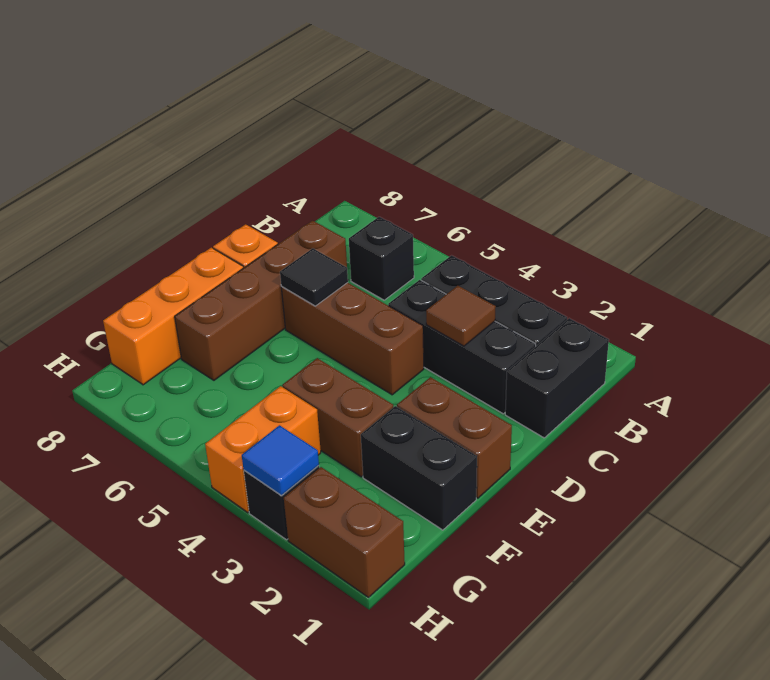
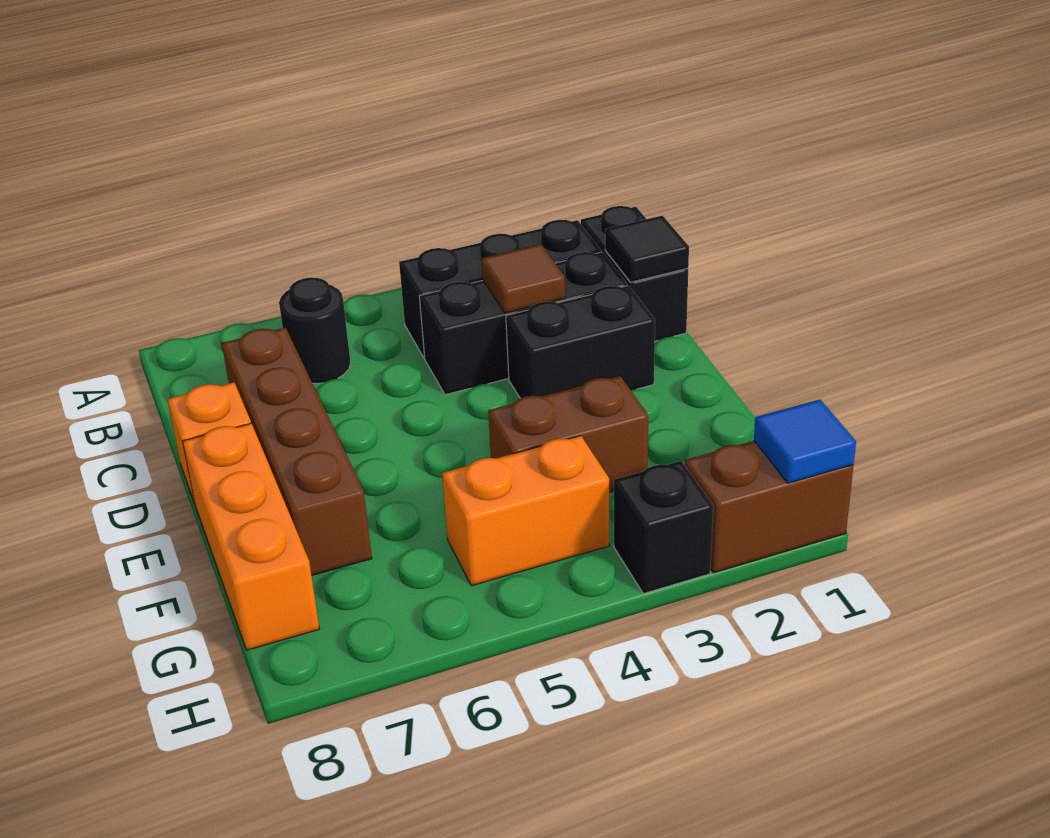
black brick B6 level 1 -> black round brick B6 level 1
brown brick D4:D6 level 1 -> none
black tile D6 level 2 -> black tile C1 level 2
brown brick E1:E2 level 1 -> none
black brick F1:F2 level 1 -> black brick D2:D3 level 1
orange brick G4:H4 level 1 -> orange brick G4:G5 level 1
blue tile H3 level 2 -> blue tile H1 level 2

